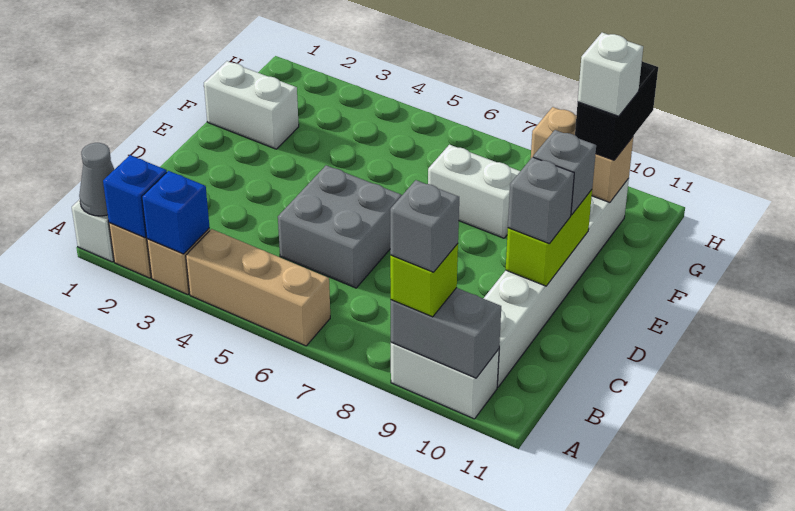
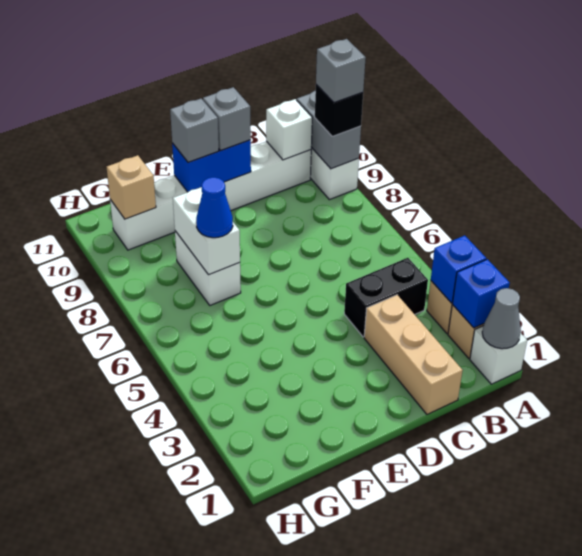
tan brick A4:A6 level 1 -> tan brick C1:C3 level 1
lime brick A9 level 3 -> black brick A9 level 3
grey brick C5:D6 level 1 -> none
lime brick D10:E10 level 2 -> blue brick D10:E10 level 2
white brick F1:F2 level 1 -> white brick F7:F8 level 2
none -> blue cone F7 level 3
tan brick G9:G10 level 2 -> tan brick G10 level 2
black brick G10:H10 level 3 -> black brick B4:C4 level 1
white brick G10 level 4 -> white brick B10 level 2

